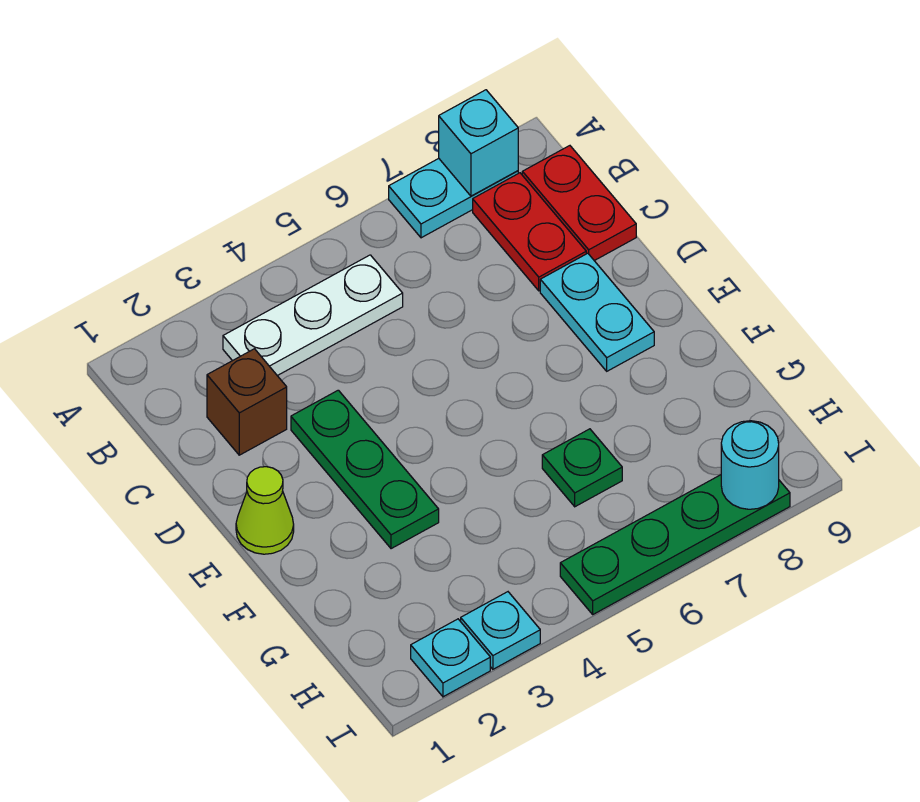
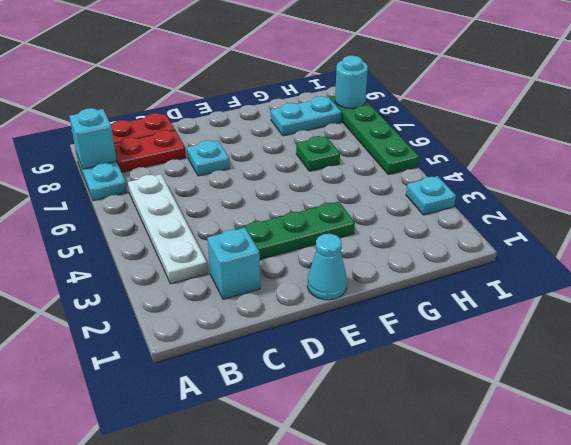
white plate B3:B5 level 1 -> white plate B3:B6 level 1
brown brick C2 level 1 -> cyan brick C2 level 1
cyan plate D8:E8 level 1 -> cyan plate G8:H8 level 1
lime cone E1 level 1 -> cyan cone E1 level 1
cyan plate I2 level 1 -> cyan plate D7 level 1

